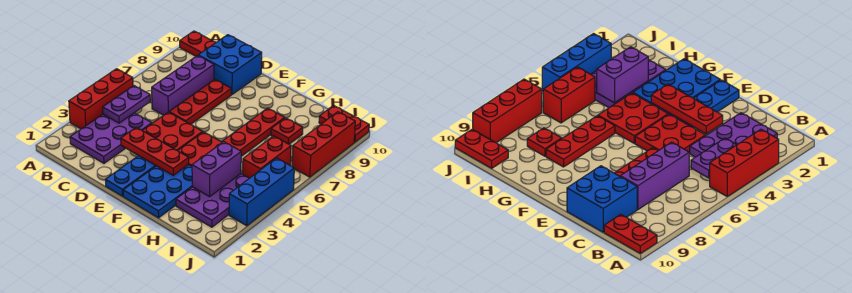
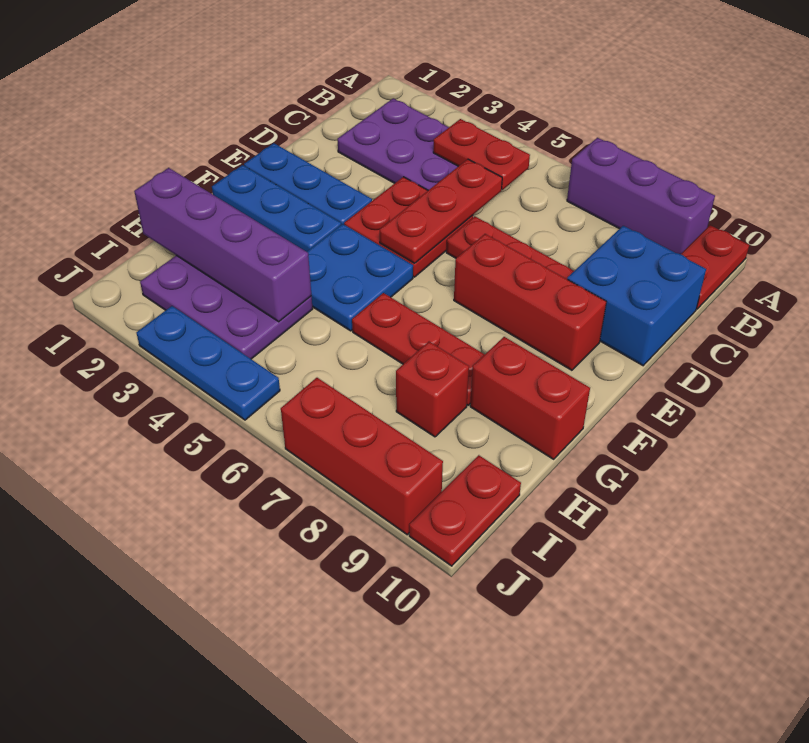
red brick A3:A5 level 1 -> red brick E7:E9 level 1
purple plate B4:B5 level 2 -> red plate B4:B5 level 2
purple brick C6:C8 level 1 -> purple brick A7:A9 level 1
red plate D3:F3 level 2 -> red plate C5:E5 level 2
blue plate F1:G3 level 1 -> blue plate F1:F3 level 1
red plate F4:G5 level 1 -> blue plate F4:G5 level 1
purple brick H3:H4 level 2 -> purple brick H1:H4 level 2
red plate H8 level 1 -> red brick H8 level 1
red brick I5:I6 level 1 -> red brick G9:G10 level 1
blue brick J3:J5 level 1 -> blue plate J3:J5 level 1

